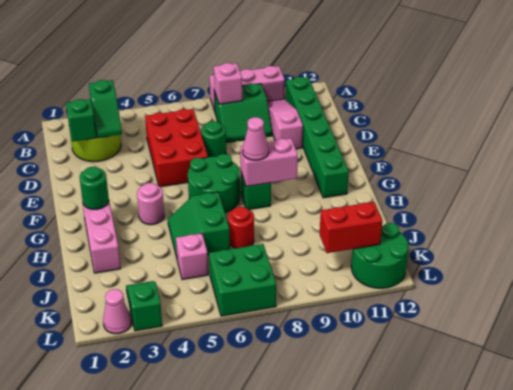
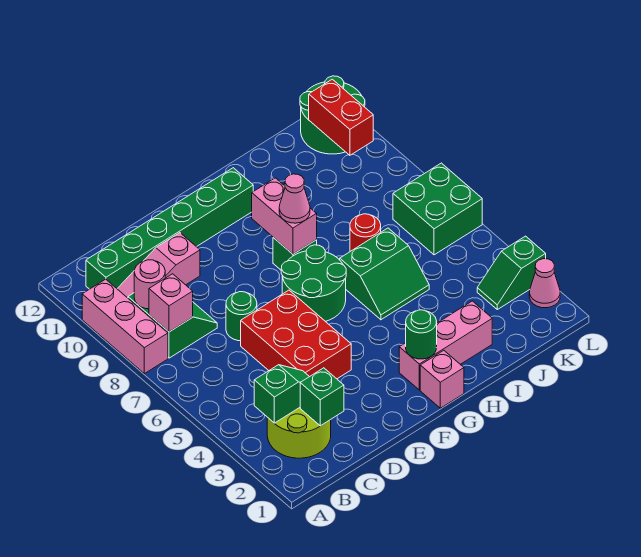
red brick C5:E6 level 1 -> red brick D4:E6 level 1
pink round brick G4 level 1 -> pink round brick B9 level 2
pink brick J5 level 1 -> pink brick G1 level 1

